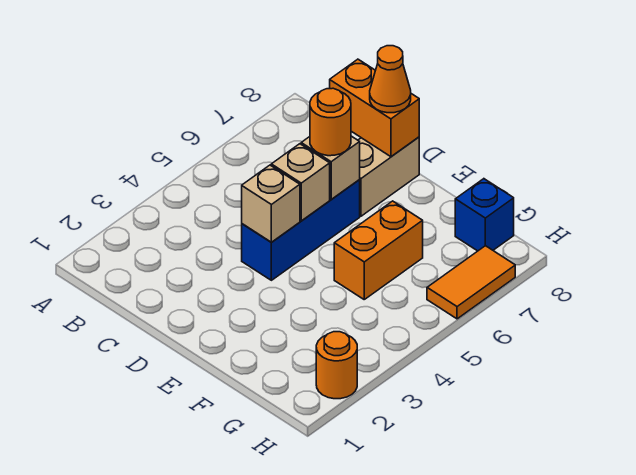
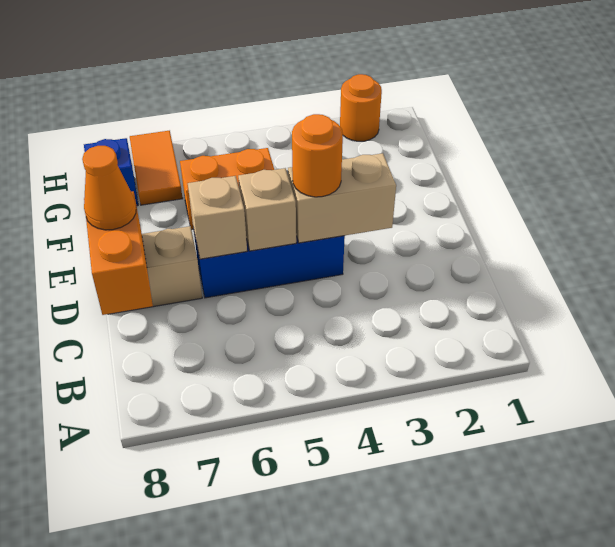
tan brick D4 level 2 -> tan brick D3:D4 level 2
orange round brick D6 level 3 -> orange round brick D4 level 3
orange tile H6:H7 level 1 -> orange tile G7:H7 level 1

